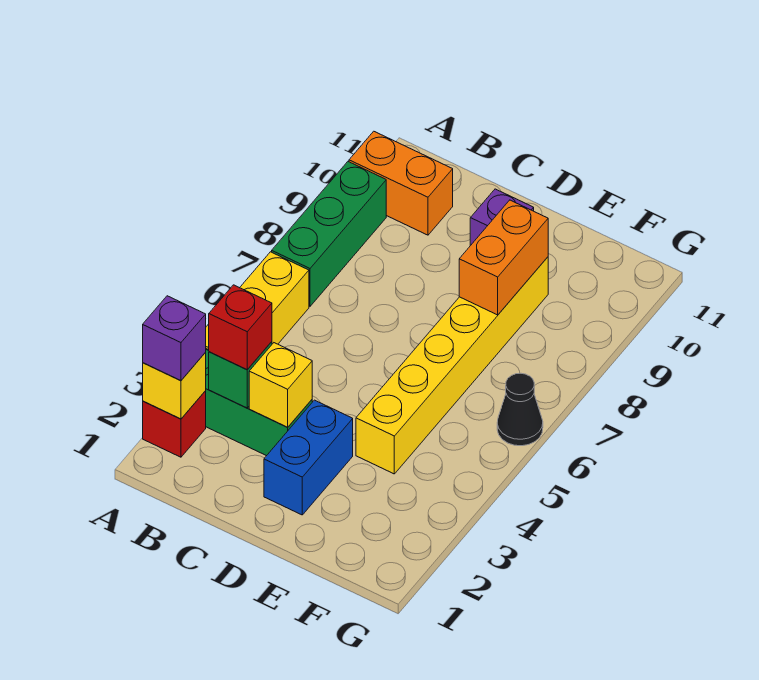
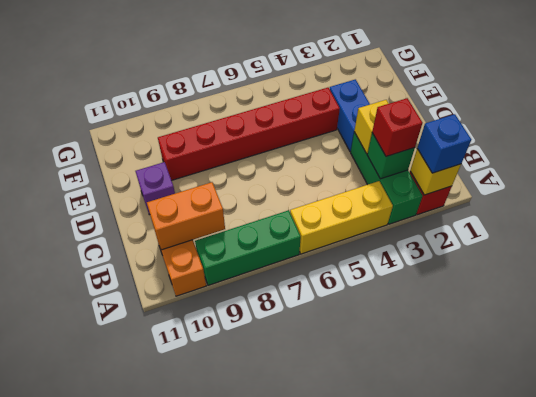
purple brick A2 level 3 -> blue brick A2 level 3
blue brick D2:D3 level 1 -> blue brick D3:E3 level 1
yellow brick E4:E9 level 1 -> red brick E4:E9 level 1
orange brick E8:E9 level 2 -> orange brick B9:B10 level 2
black cone G6 level 1 -> none

